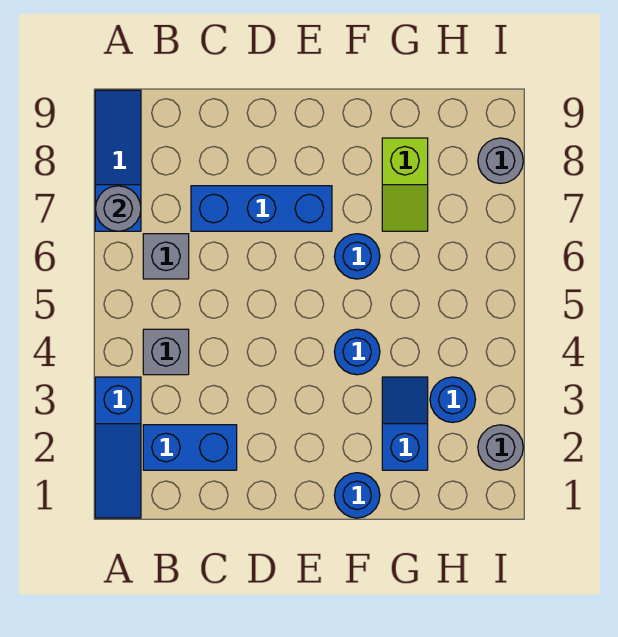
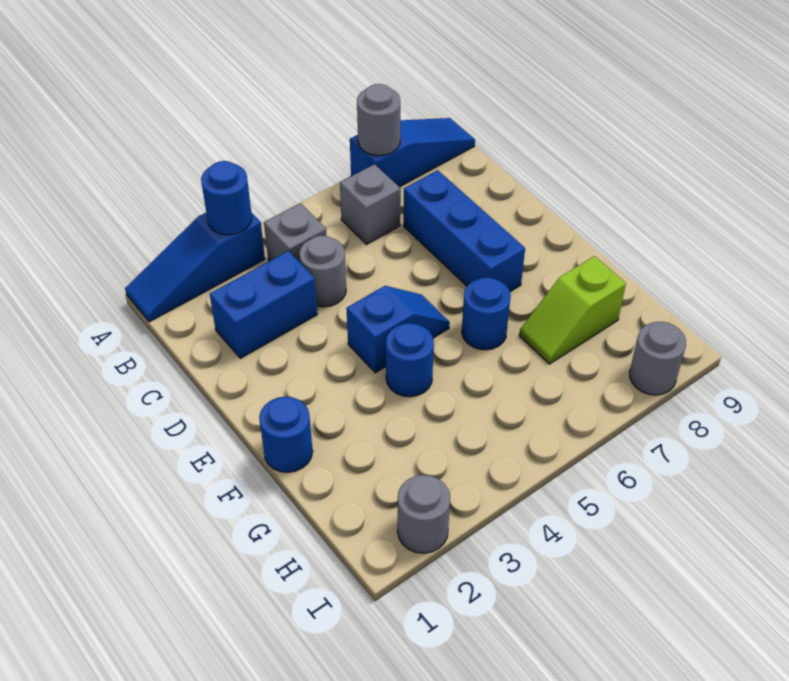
blue brick B2:C2 level 1 -> blue brick C2:C3 level 1
none -> grey round brick C4 level 1
blue slope G2:G3 level 1 top 2 -> blue slope E4:E5 level 1 top 4
blue round brick H3 level 1 -> blue round brick A3 level 2

